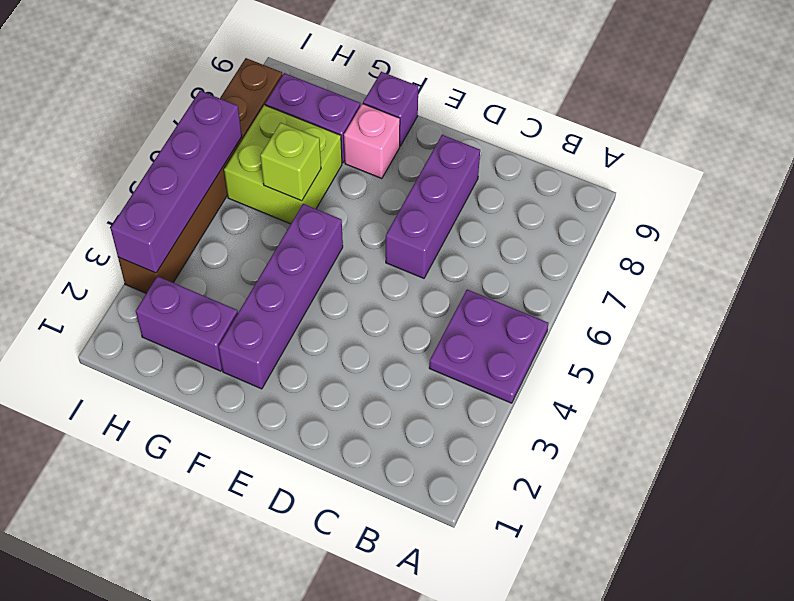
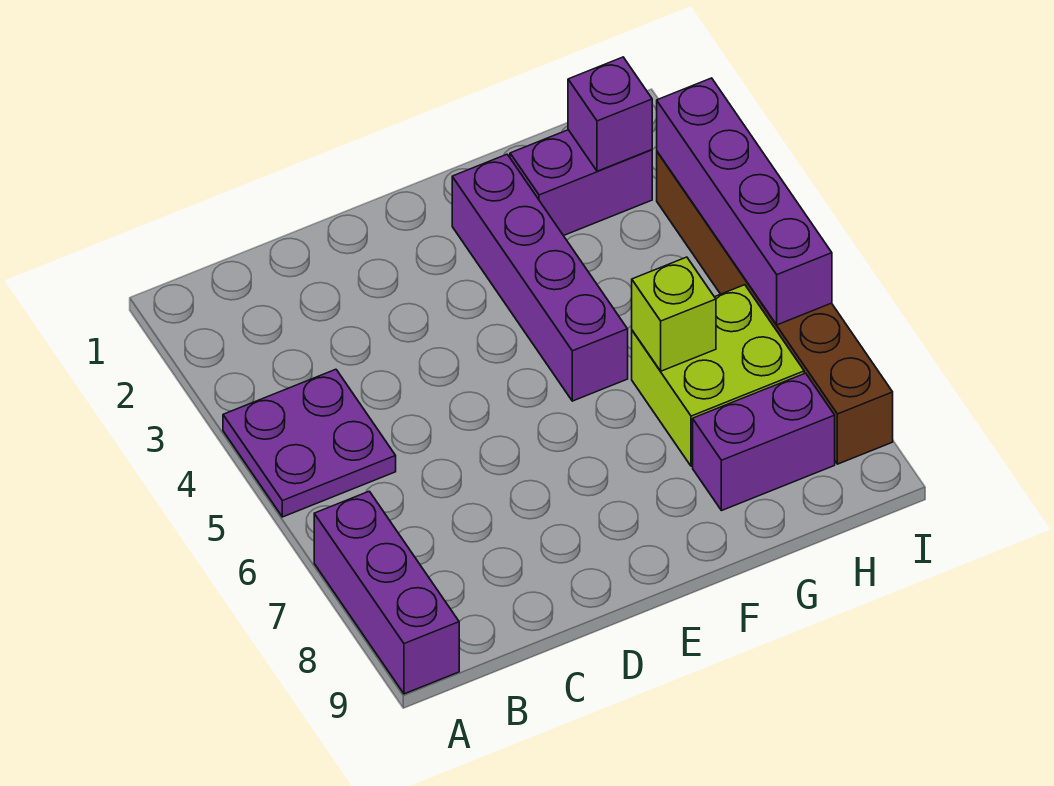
purple brick D6:D8 level 1 -> purple brick A7:A9 level 1
pink brick F8 level 1 -> none
purple brick F9 level 1 -> purple brick H2 level 2

